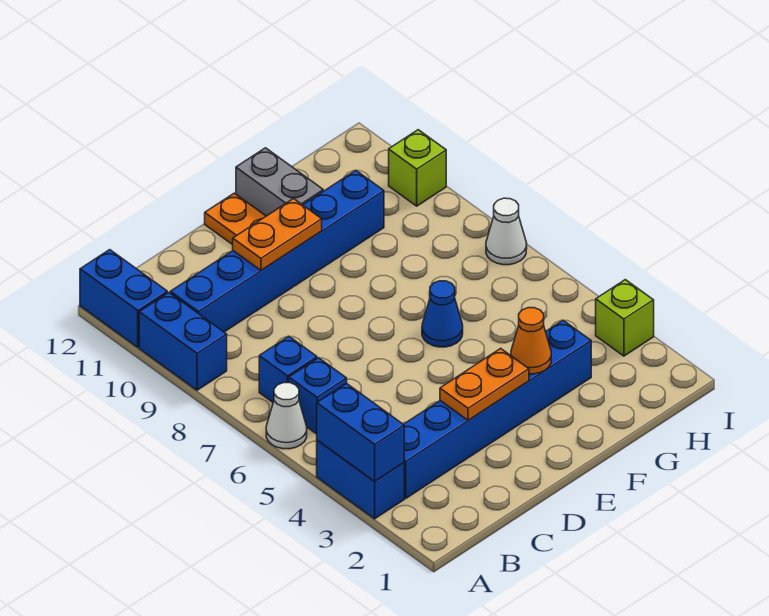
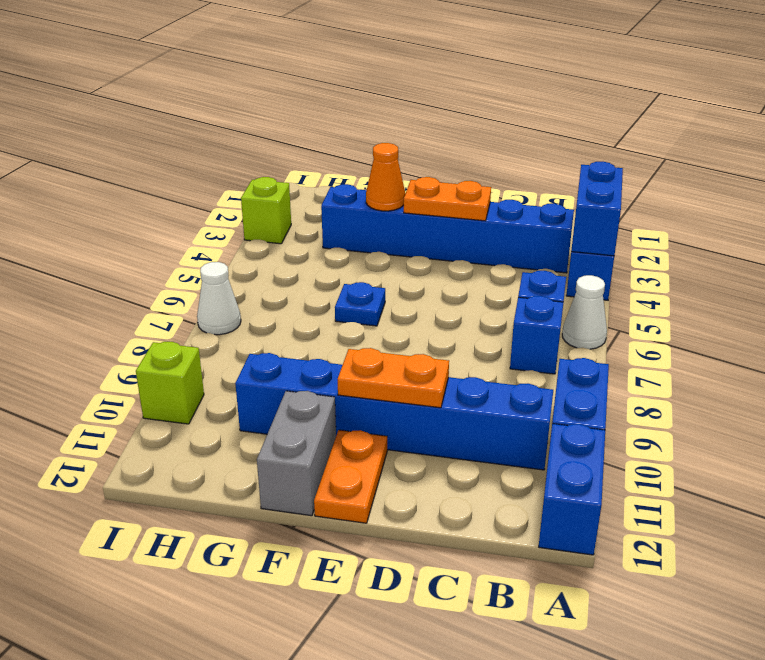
blue cone F6 level 1 -> blue plate F6 level 1

